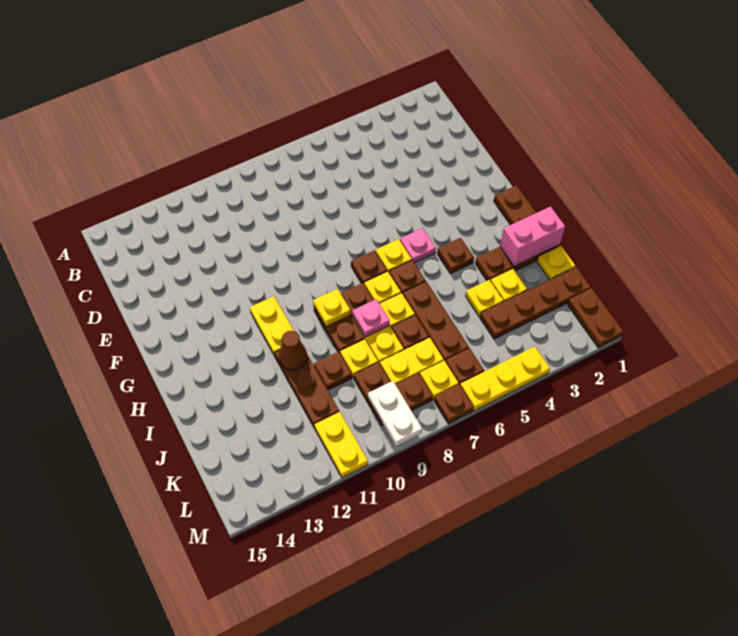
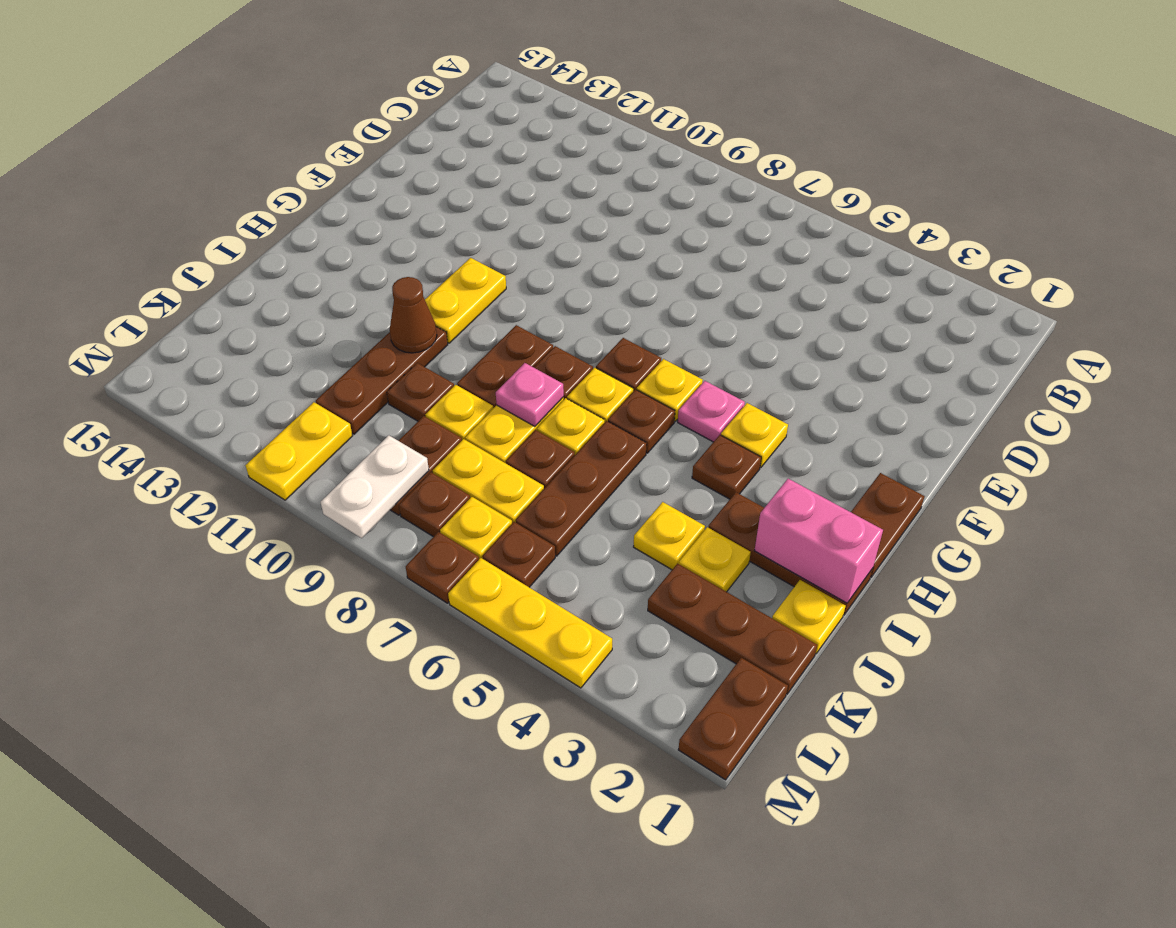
yellow plate H9 level 2 -> yellow plate G4 level 1
brown plate K1:K4 level 1 -> brown plate K1:K3 level 1

